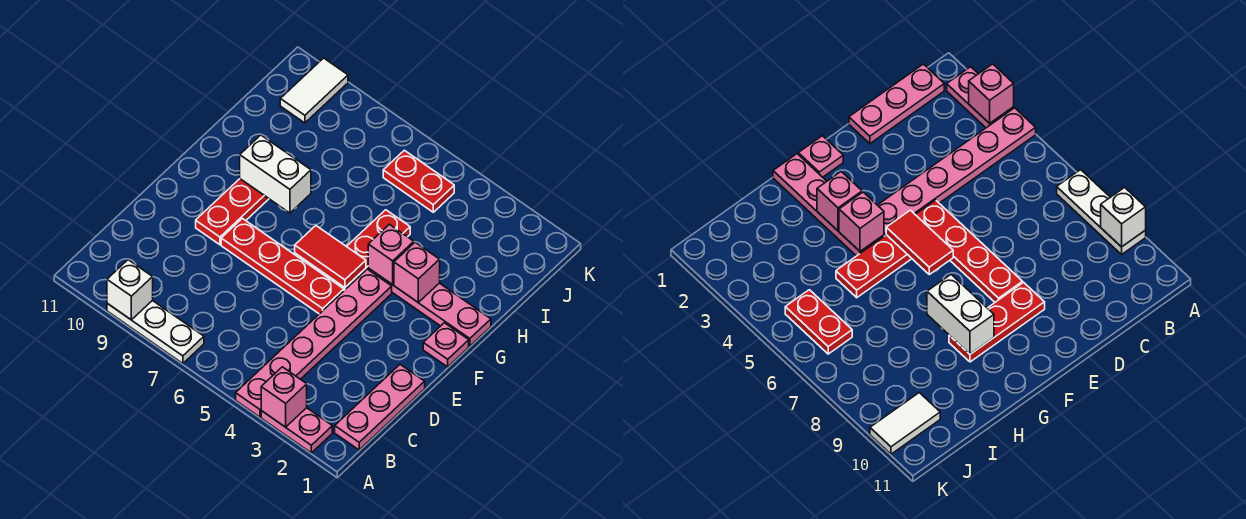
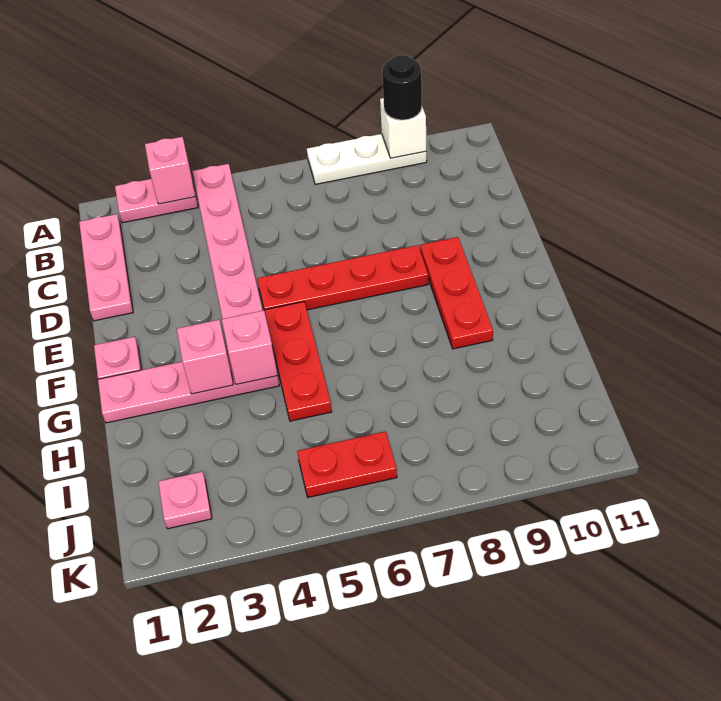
none -> black round brick A9 level 3
red tile F5:F6 level 2 -> none
white brick G8:G9 level 2 -> none
none -> pink plate J2 level 1
white tile J10:K10 level 1 -> none

